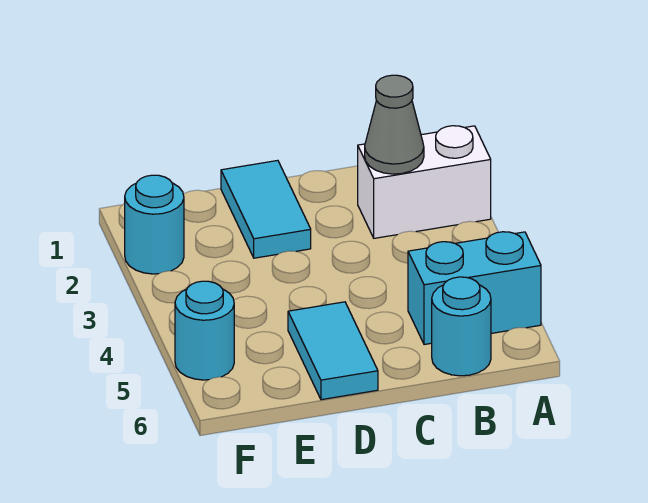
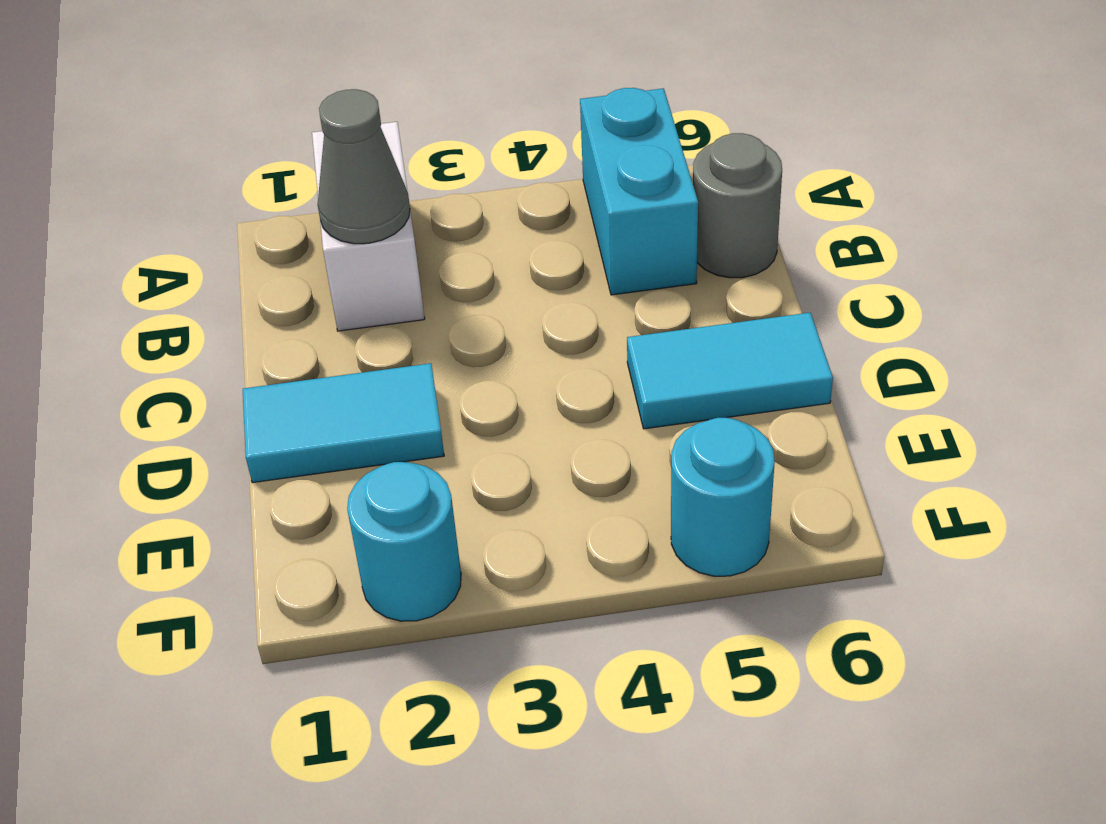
cyan round brick B6 level 1 -> grey round brick B6 level 1

